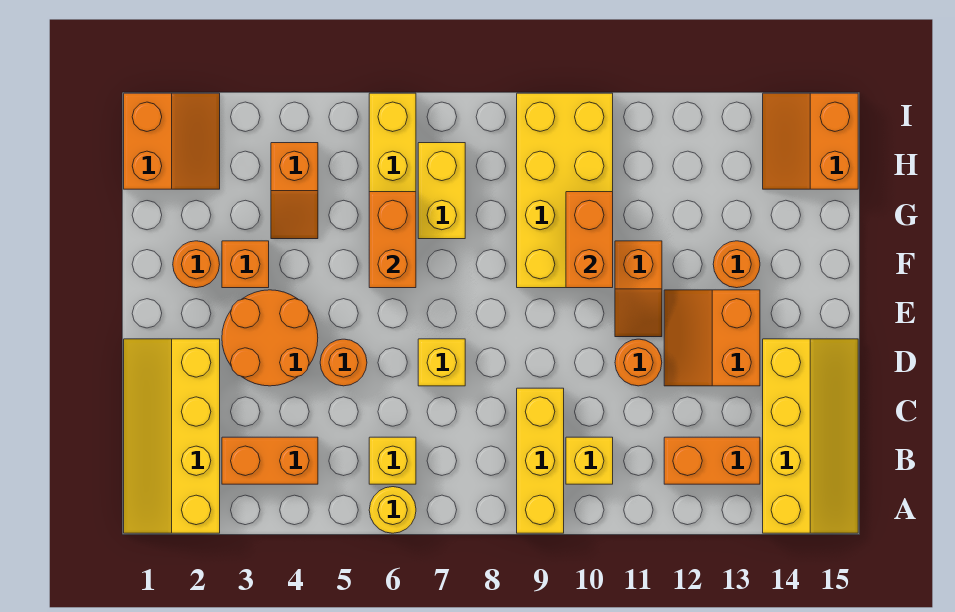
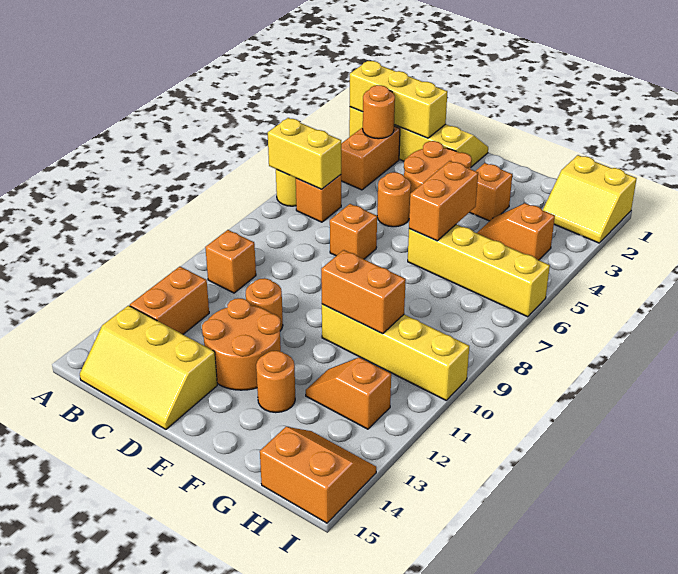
yellow brick A9:C9 level 1 -> yellow brick A2:C2 level 2
yellow slope A14:D15 level 1 top 14 -> yellow slope B14:D15 level 1 top 14
yellow brick B6 level 1 -> orange brick B6 level 1
yellow brick B10 level 1 -> orange brick B10 level 1
yellow brick D7 level 1 -> orange brick D7 level 1
orange slope D12:E13 level 1 top 13 -> orange round brick D12:E13 level 1
orange slope E11:F11 level 1 top F -> orange slope G12:H12 level 1 top H
orange round brick F2 level 1 -> orange round brick B3 level 2
orange brick F6:G6 level 2 -> orange brick F5:F6 level 2
yellow brick F9:I10 level 1 -> yellow brick F10:I10 level 1
yellow brick G7:H7 level 1 -> yellow brick A6:B6 level 2
orange slope H1:I2 level 1 top 1 -> yellow slope H1:I2 level 1 top 1

